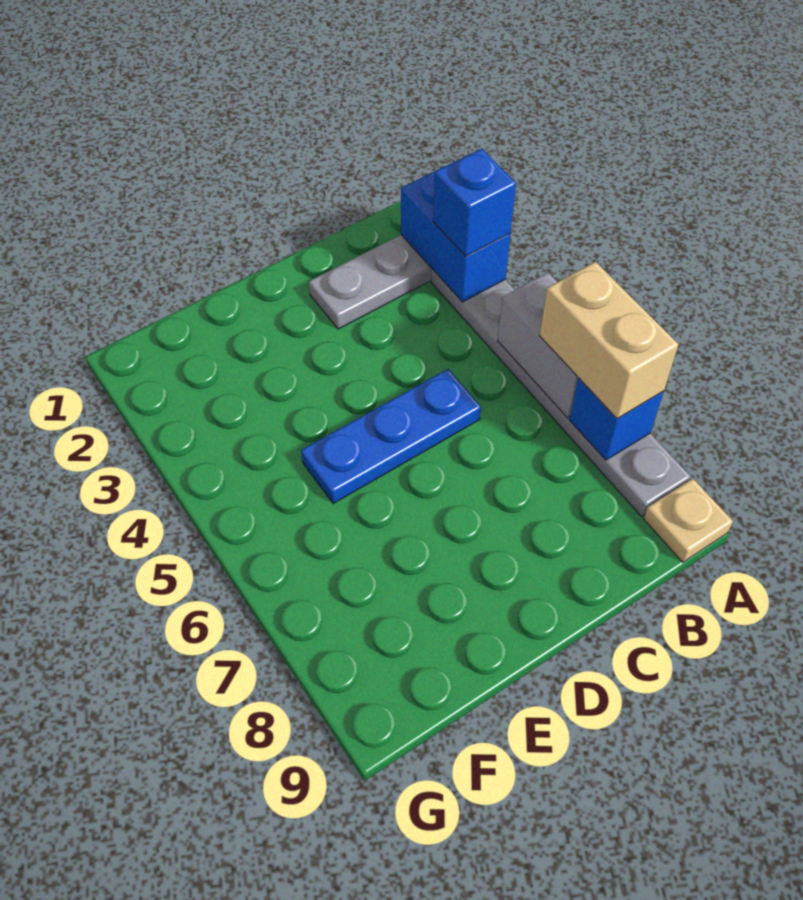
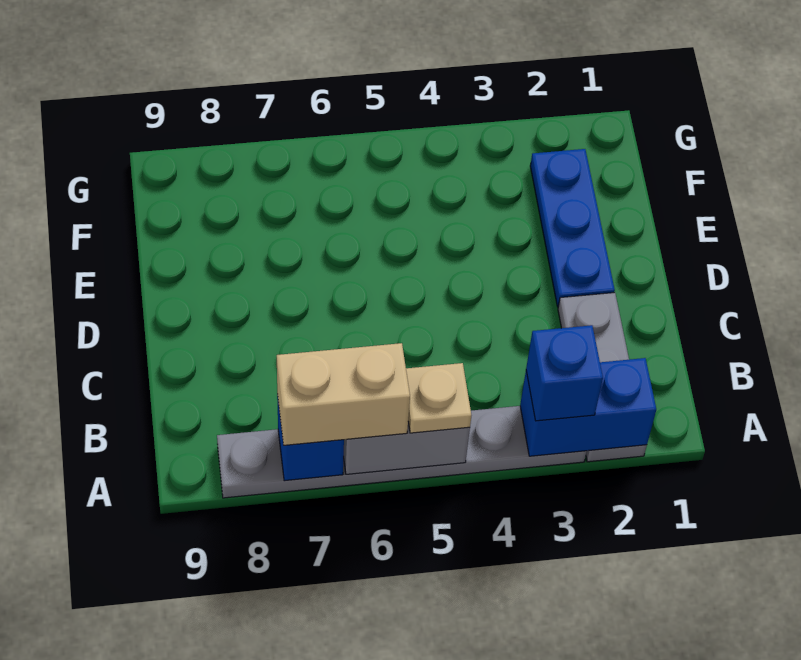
tan plate A9 level 1 -> tan plate A5 level 3
blue plate C5:E5 level 1 -> blue plate D2:F2 level 1

